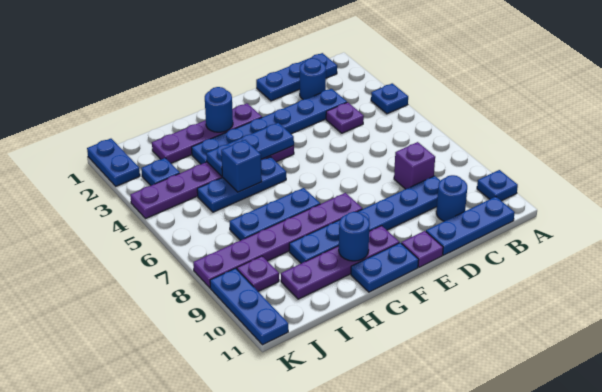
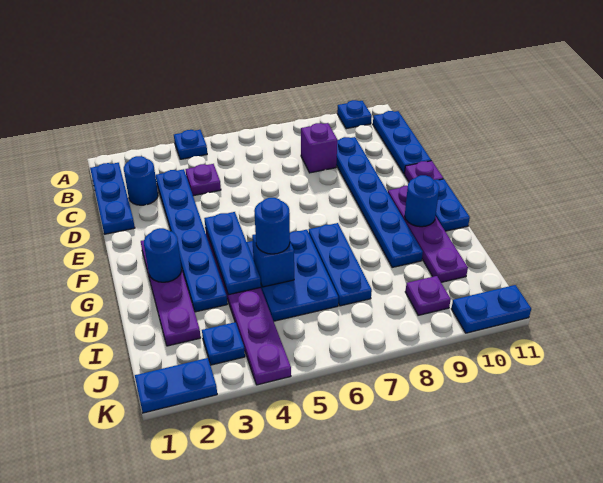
blue round brick C10 level 1 -> blue round brick H5 level 3
purple plate F8:K8 level 1 -> none
blue plate G5:I5 level 1 -> blue plate G5:I6 level 1
blue plate K9:K11 level 1 -> blue plate K10:K11 level 1

